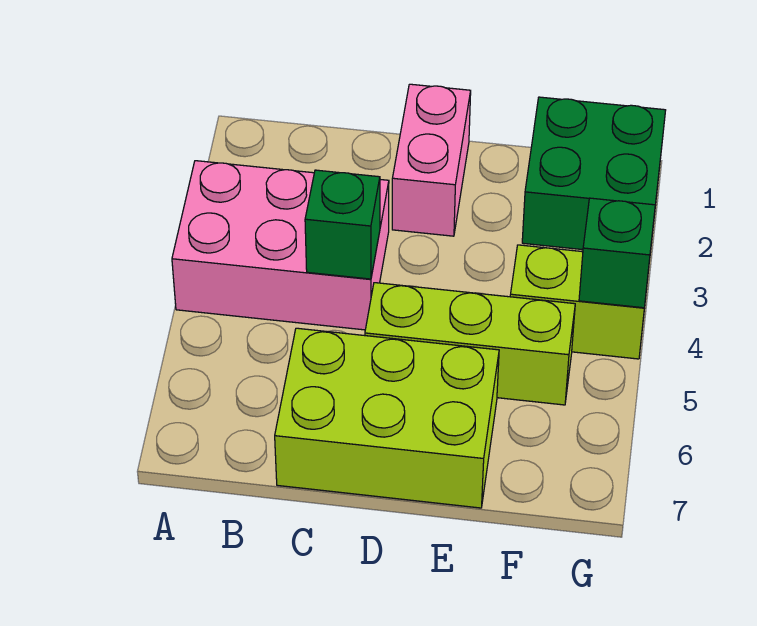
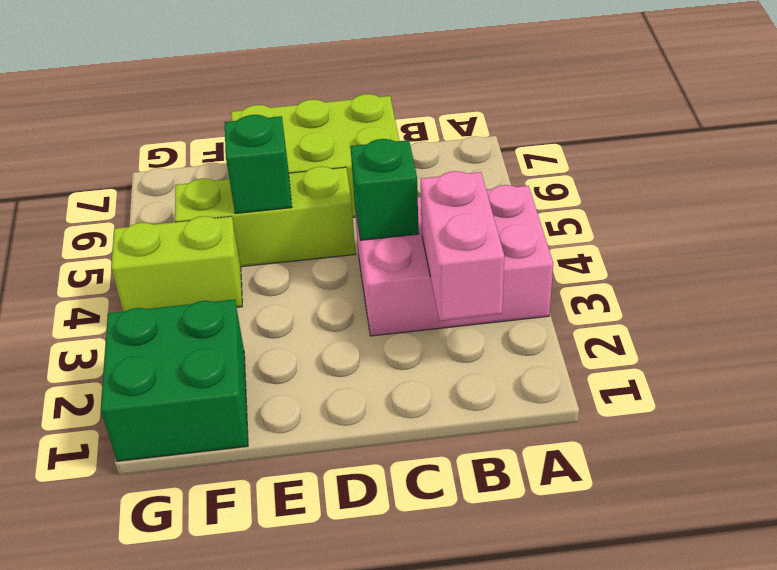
pink brick D1:D2 level 1 -> pink brick B2:B3 level 2
green brick G4 level 2 -> green brick E5 level 2

